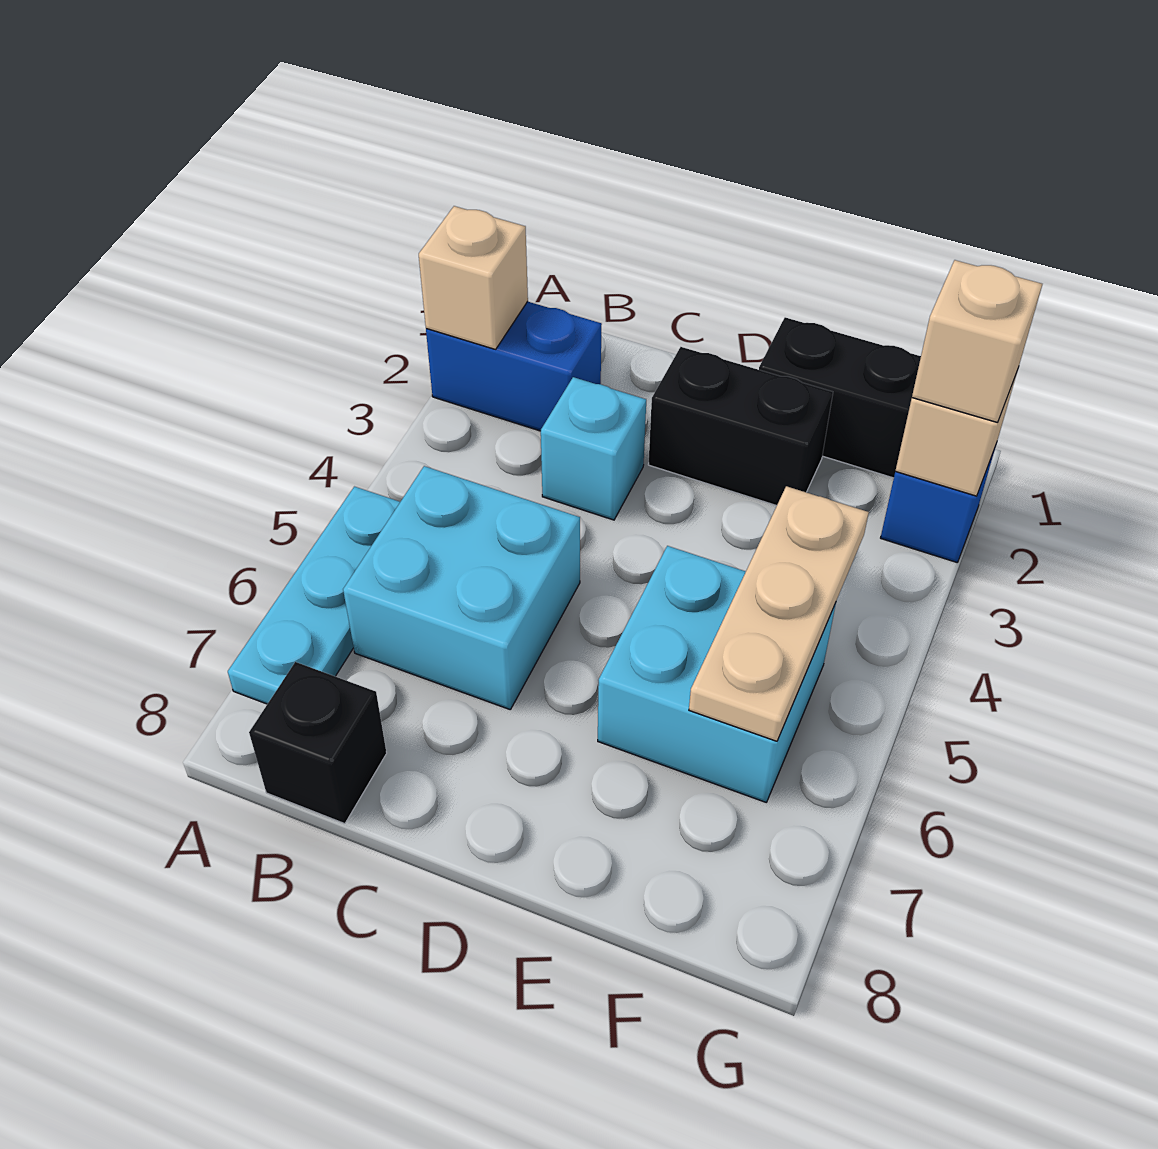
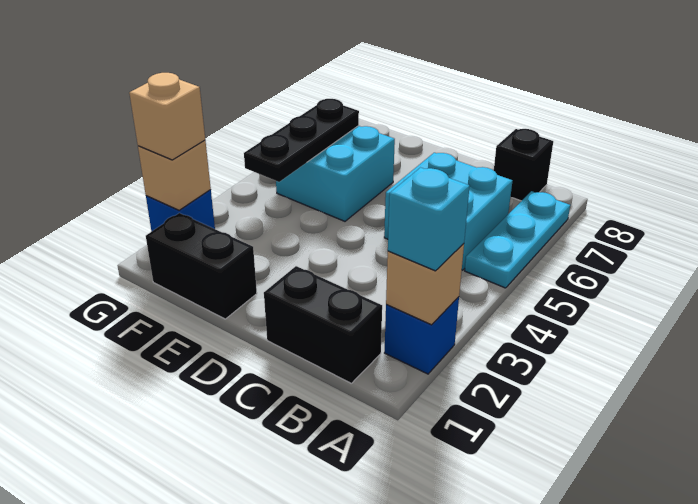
blue brick A2:B2 level 1 -> blue brick A2 level 1
cyan brick C3 level 1 -> cyan brick A2 level 3
black brick D2:E2 level 1 -> black brick B1:C1 level 1
tan plate F4:F6 level 2 -> black plate F4:F6 level 2

